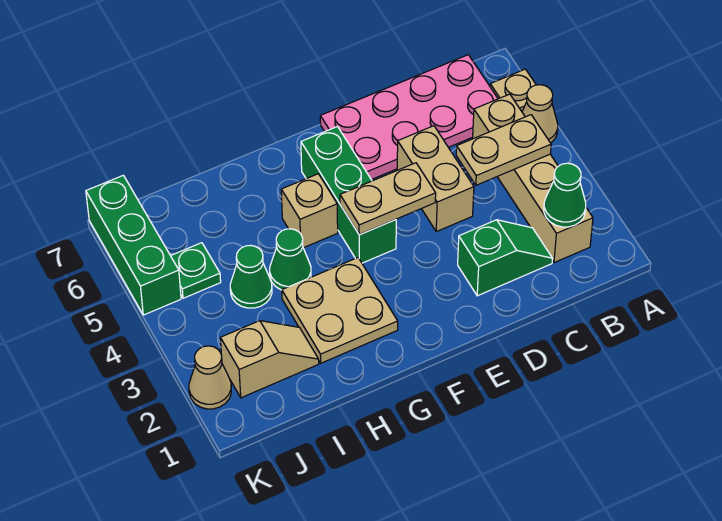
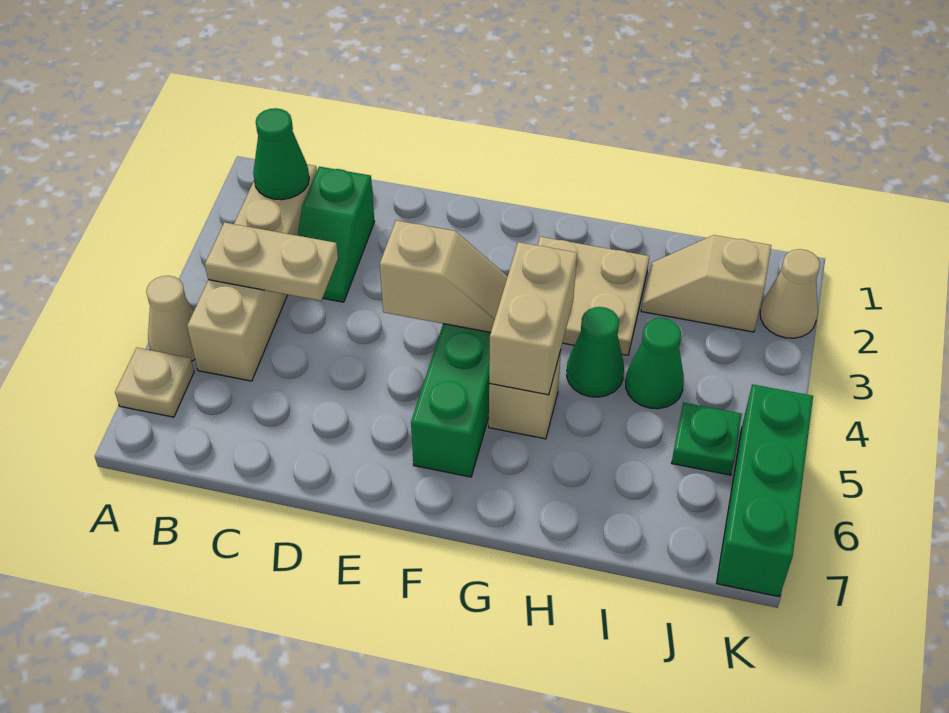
pink plate B6:E7 level 1 -> none
green slope C2:D2 level 1 top D -> green slope C2:C3 level 1 top 2
tan brick D4:D5 level 1 -> tan brick G4:G5 level 2
tan plate E4:F4 level 2 -> tan slope E4:F4 level 2 top E

